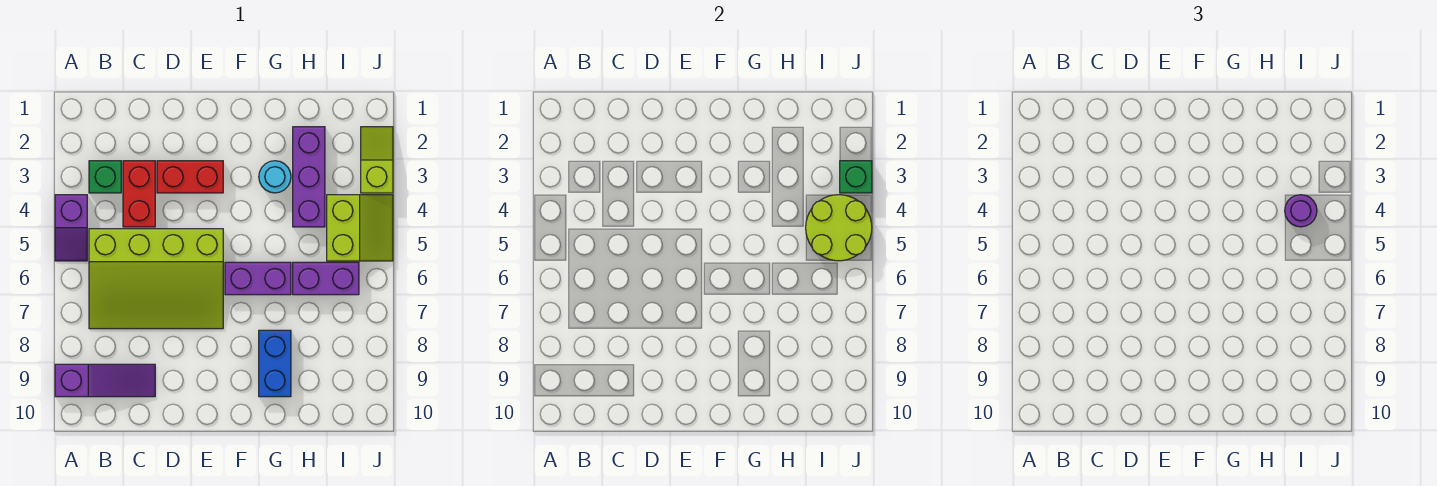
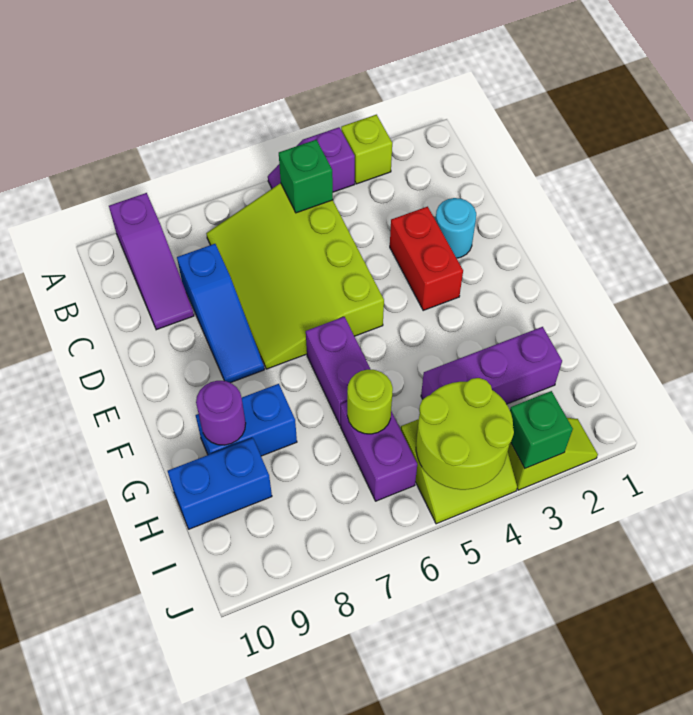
none -> lime brick A3 level 1
green brick B3 level 1 -> green brick B5 level 2
red brick C3:C4 level 1 -> none
none -> blue slope C8:E8 level 1 top C
cyan round brick G3 level 1 -> cyan round brick D2 level 1
none -> lime round brick H6 level 2
none -> blue brick H9:H10 level 1
purple round brick I4 level 3 -> purple round brick G9 level 2

